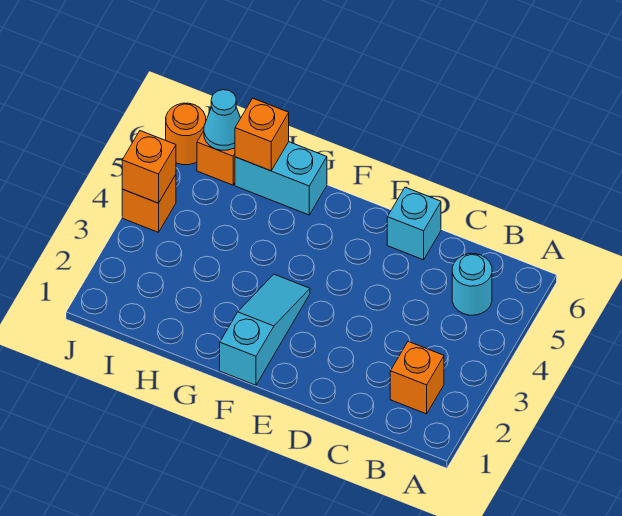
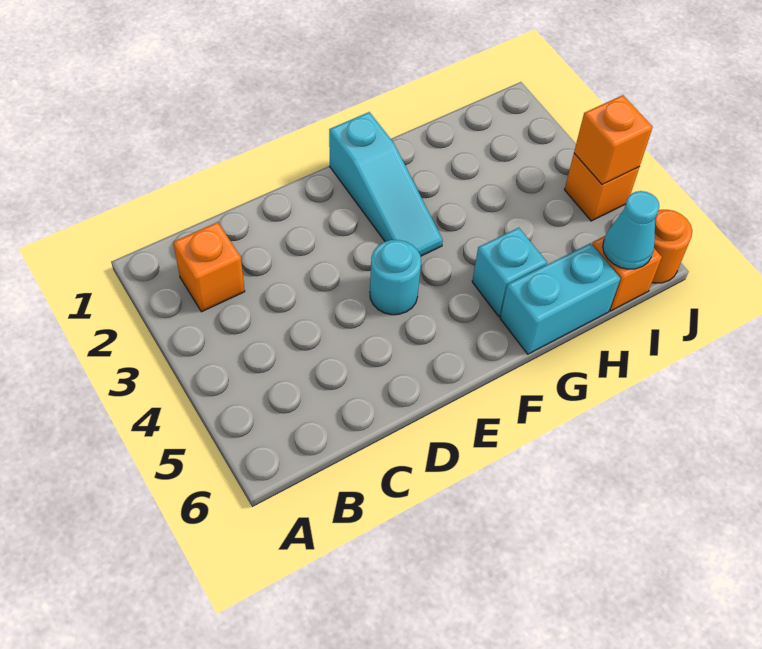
cyan round brick B5 level 1 -> cyan round brick E4 level 1
cyan brick D6 level 1 -> cyan brick G5 level 1
orange brick H6 level 2 -> none

